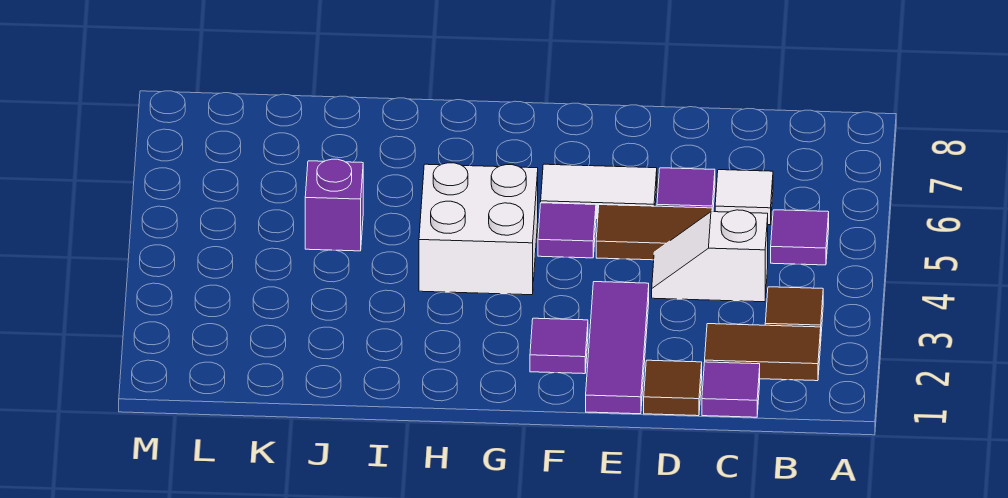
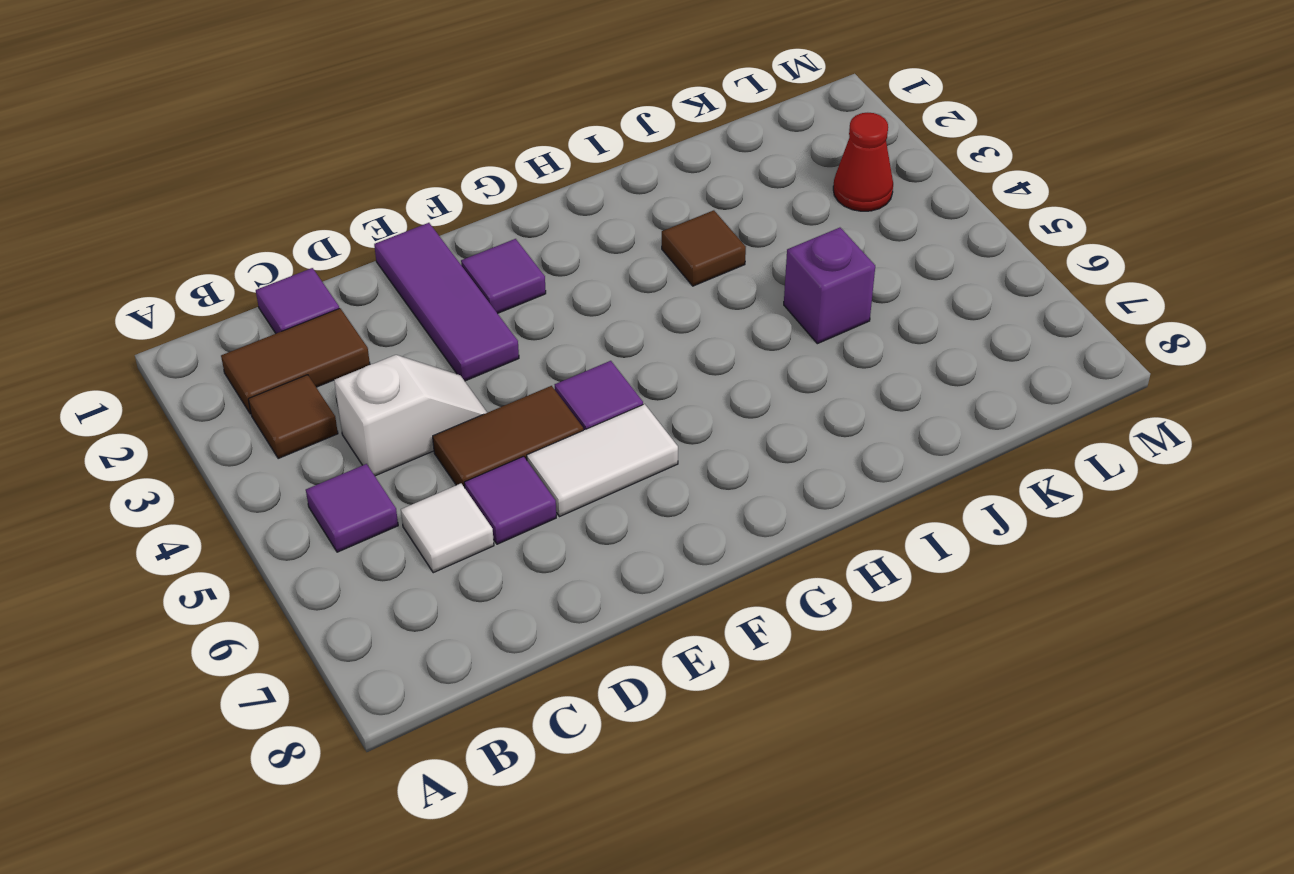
brown tile D1 level 1 -> brown tile I3 level 1
white brick G4:H5 level 1 -> none
none -> red cone L3 level 1

